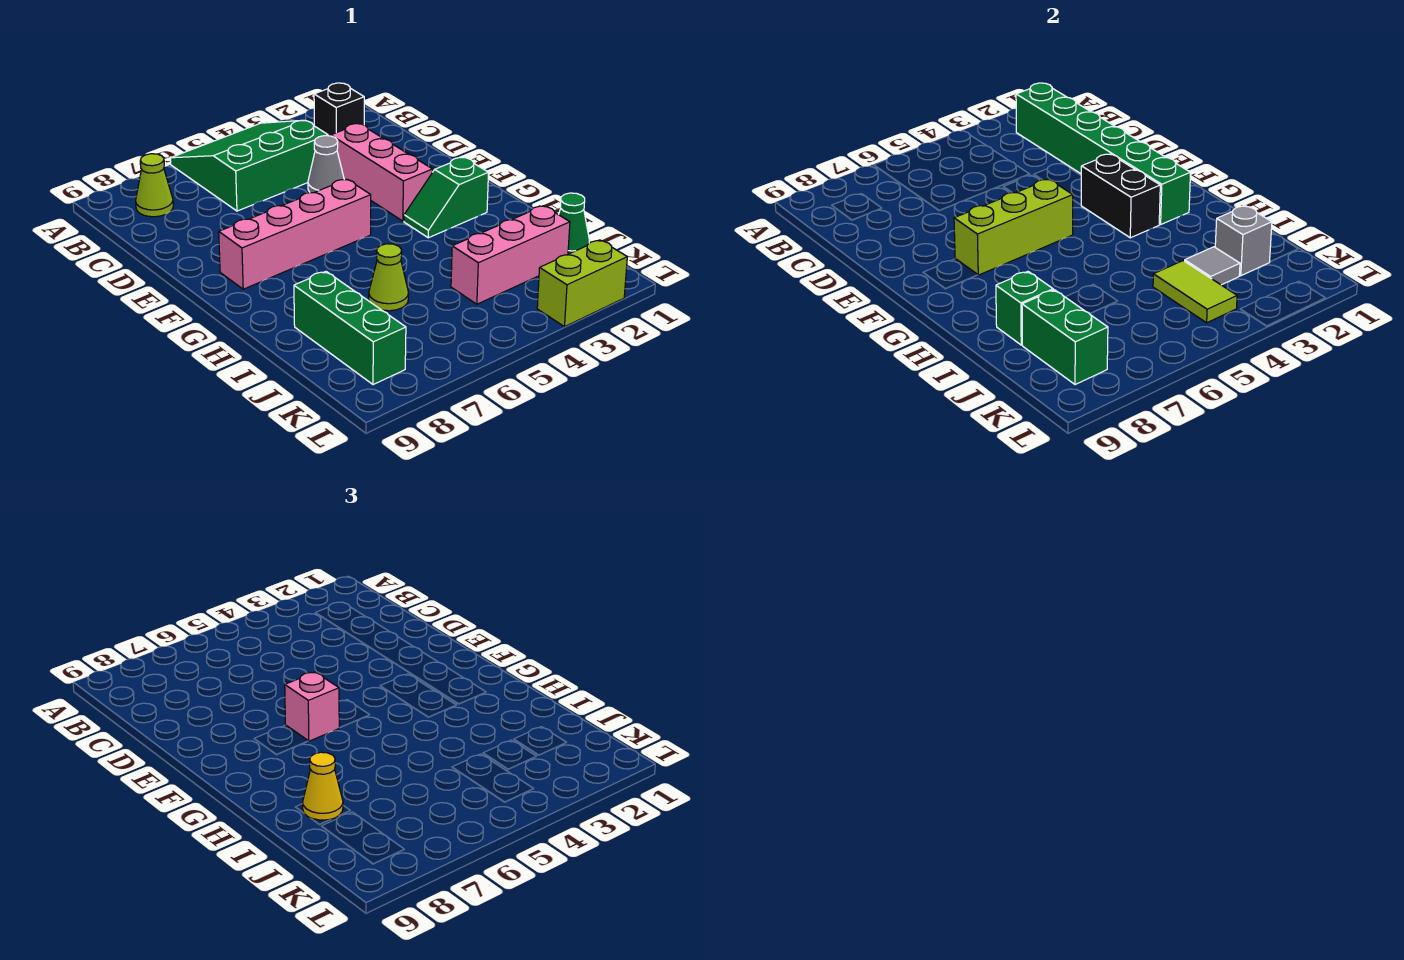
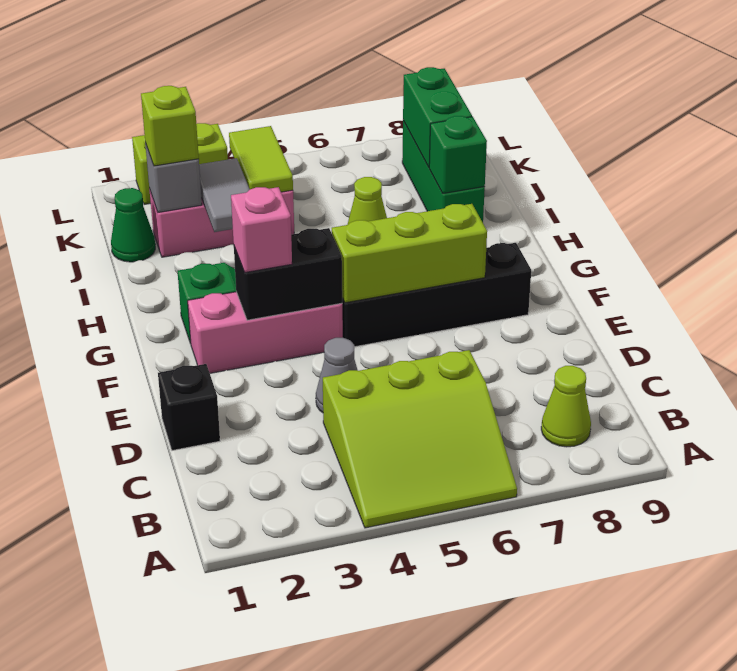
green slope A4:C6 level 1 top C -> lime slope A4:C6 level 1 top C
black brick B2 level 1 -> black brick D1 level 1
green brick B2:G2 level 2 -> none
pink brick D3:F3 level 1 -> pink brick F2:F4 level 1
black brick F3:G3 level 2 -> black brick F3:F4 level 2
pink brick F5:F8 level 1 -> black brick F5:F8 level 1
pink brick F6 level 3 -> pink brick F3 level 3
yellow cone I8 level 3 -> none
none -> lime brick J2 level 3
grey tile J3 level 2 -> grey tile I3:J3 level 2

